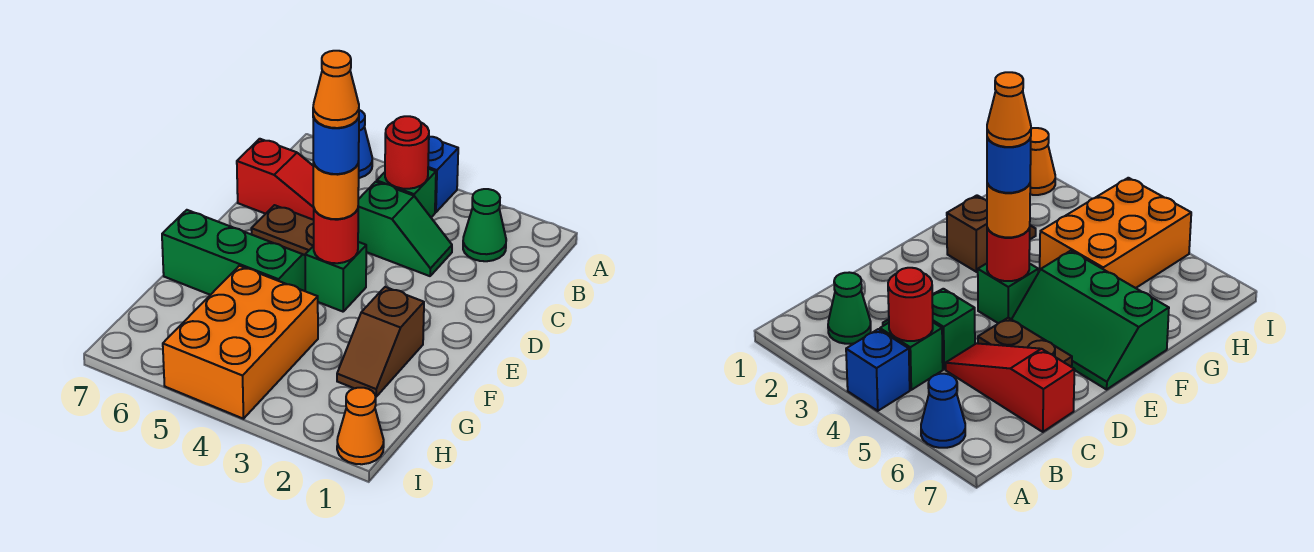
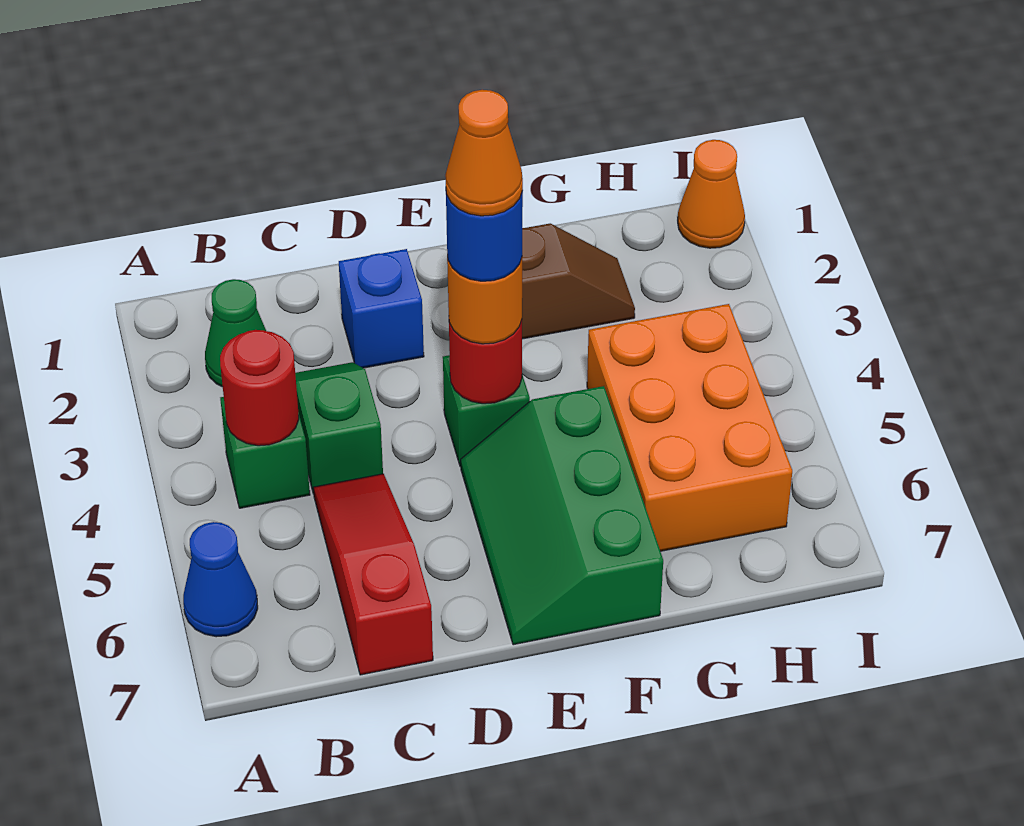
blue brick A4 level 1 -> blue brick D2 level 1
brown plate D5:D6 level 1 -> none
orange brick G4:I5 level 1 -> orange brick G4:H6 level 1

